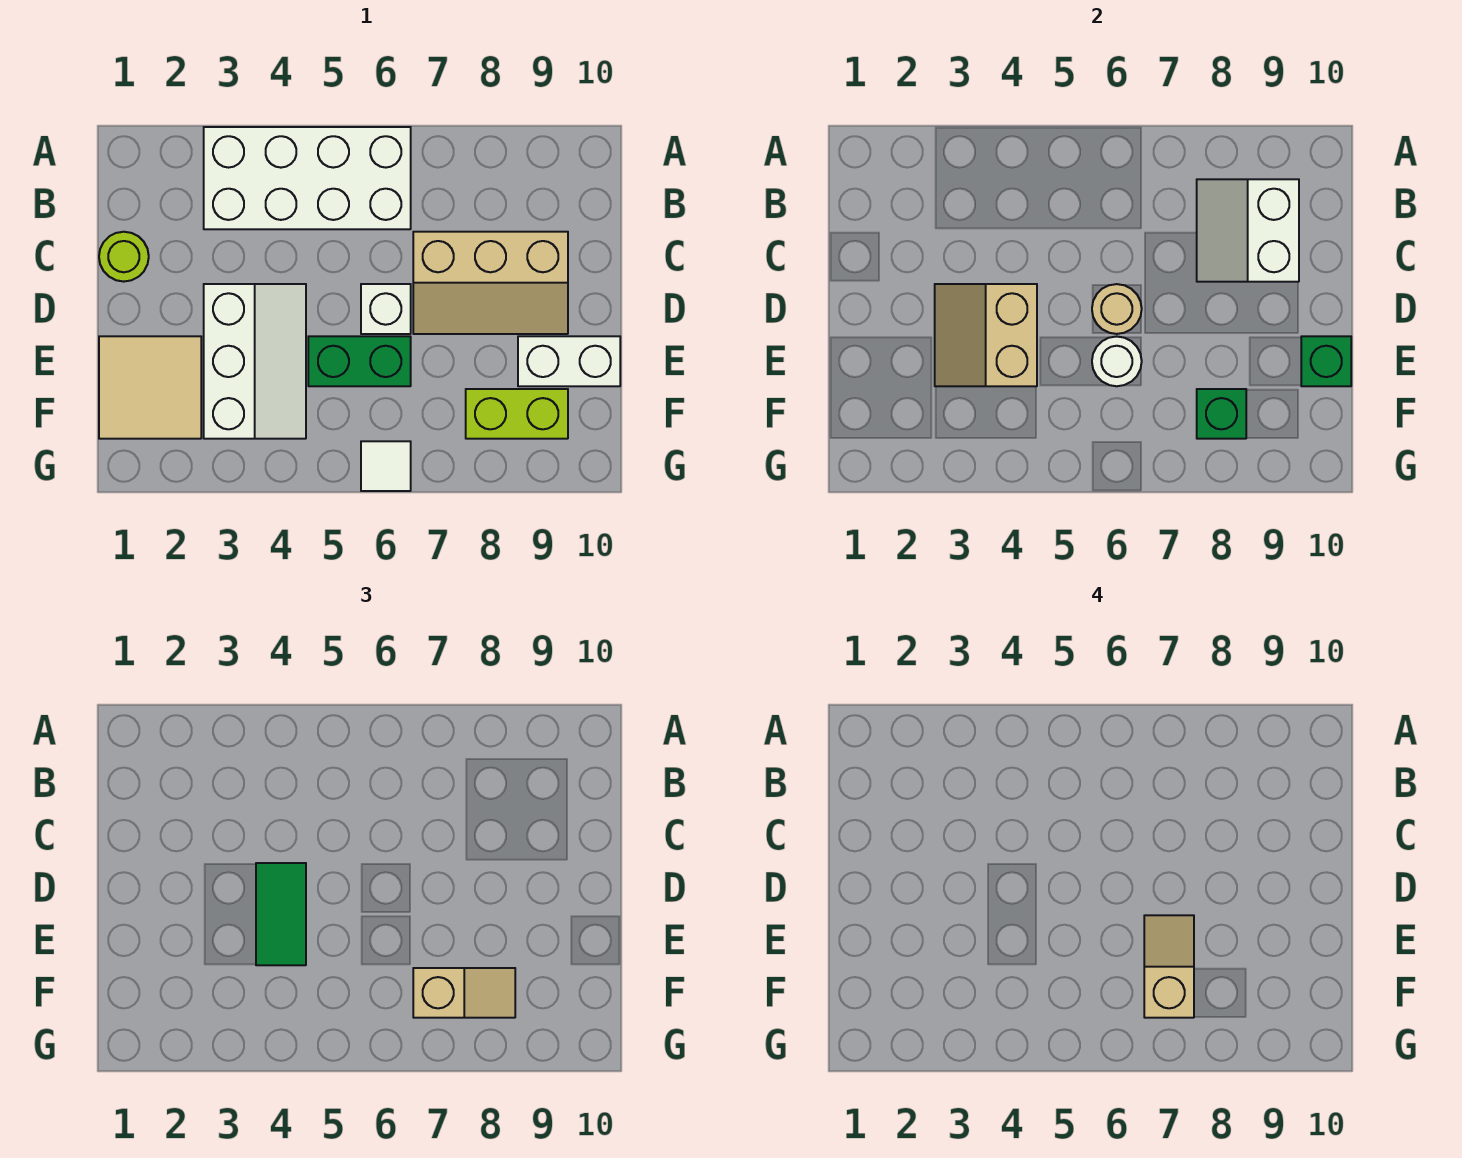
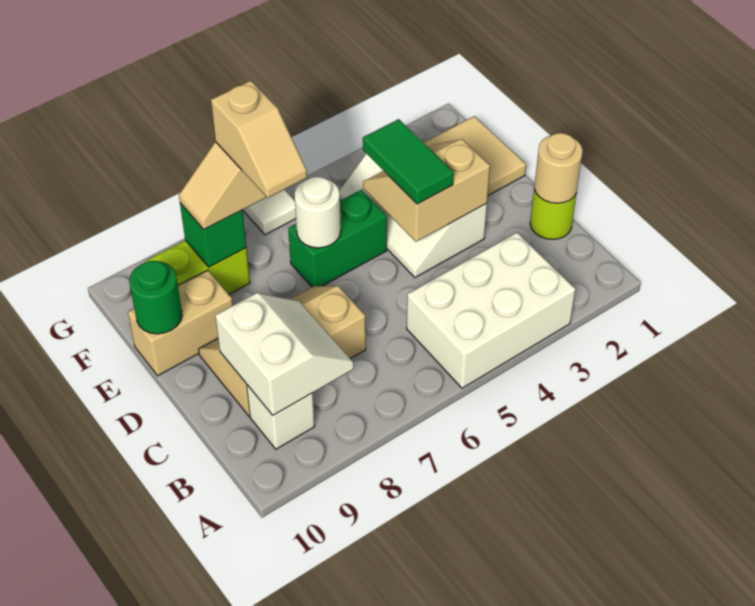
white brick A3:B6 level 1 -> white brick A3:B5 level 1
tan slope D3:E4 level 2 top 4 -> tan slope D3:E4 level 2 top D
white brick D6 level 1 -> white brick B9 level 1
tan round brick D6 level 2 -> tan round brick C1 level 2
white brick E9:E10 level 1 -> tan brick E9:E10 level 1
green brick E10 level 2 -> green round brick E10 level 2

